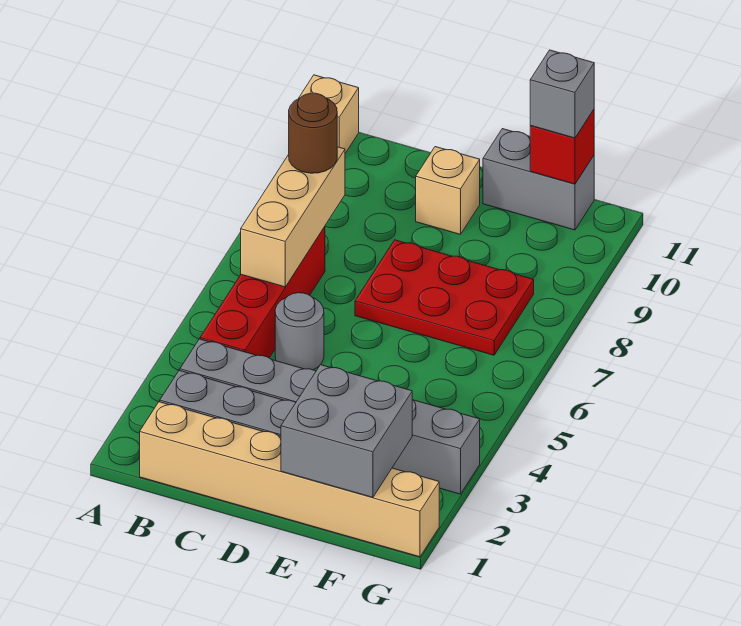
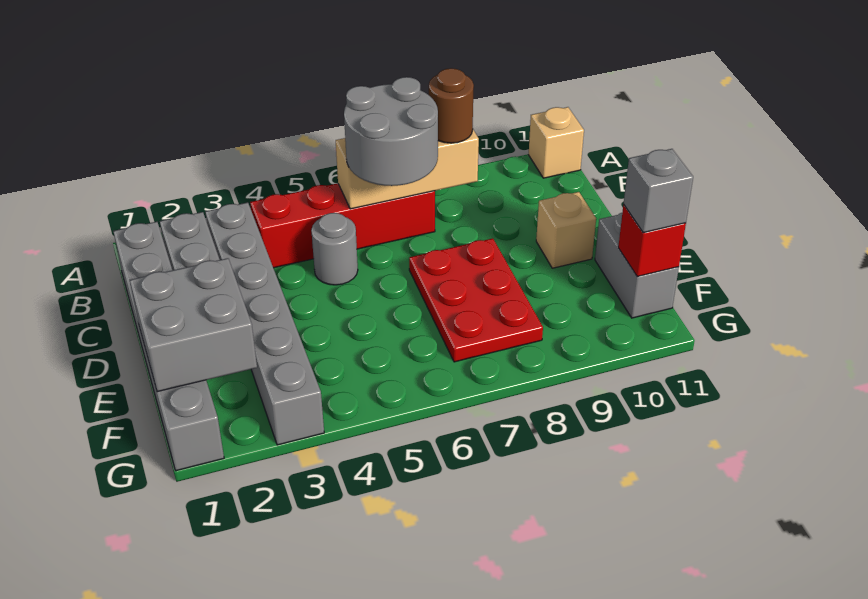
tan brick B1:G1 level 1 -> grey brick B1:G1 level 1
none -> grey round brick B6:C7 level 3

